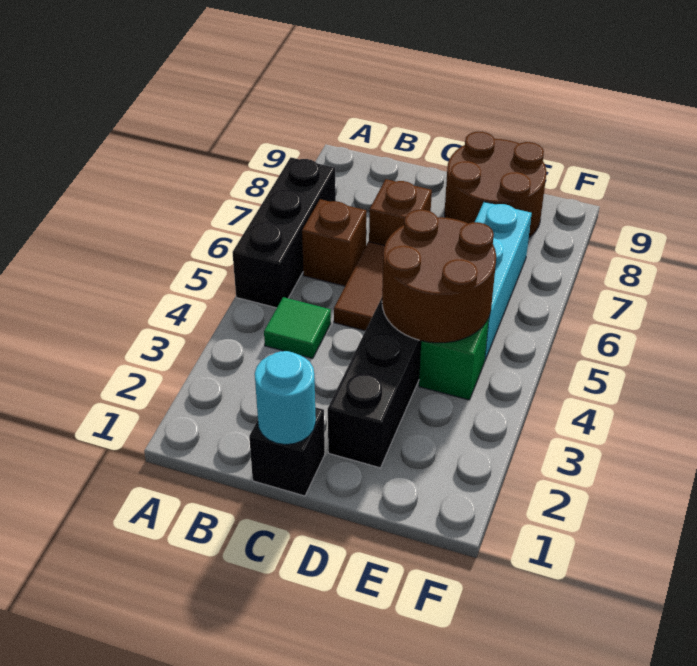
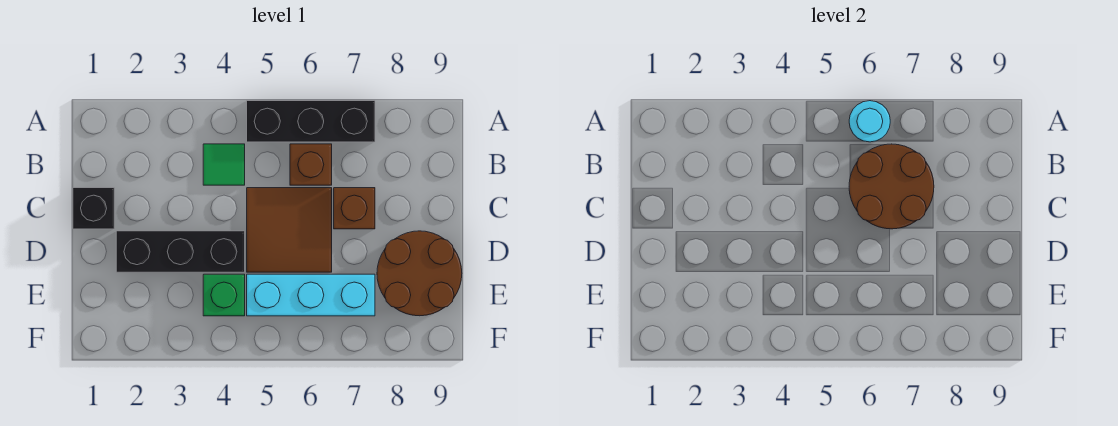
cyan round brick C1 level 2 -> cyan round brick A6 level 2
brown round brick D4:E5 level 2 -> brown round brick B6:C7 level 2

